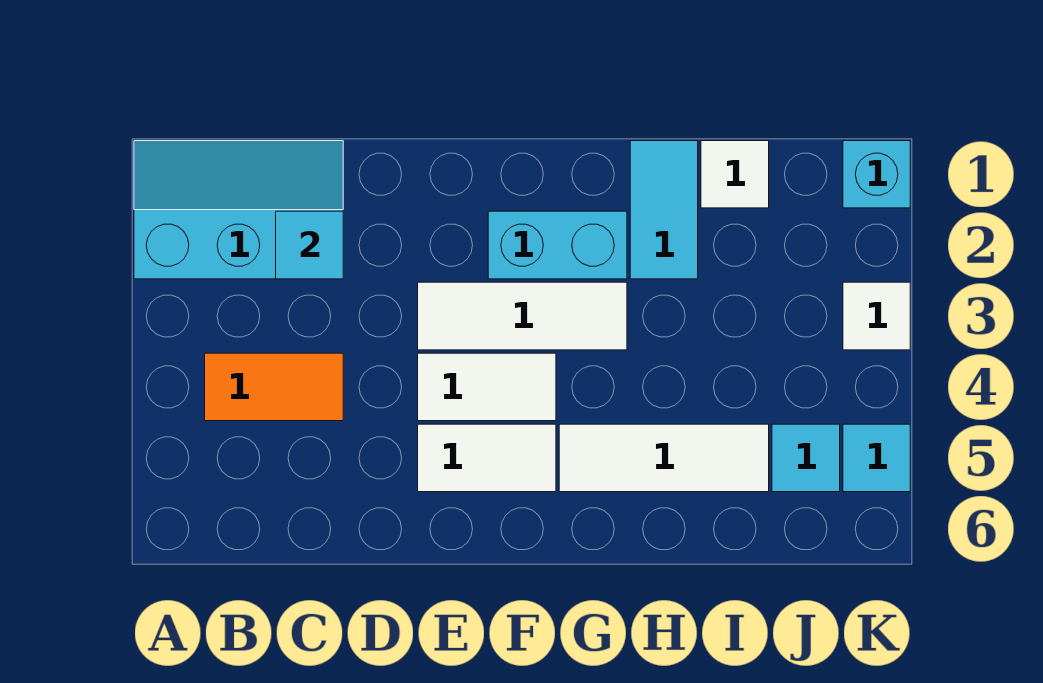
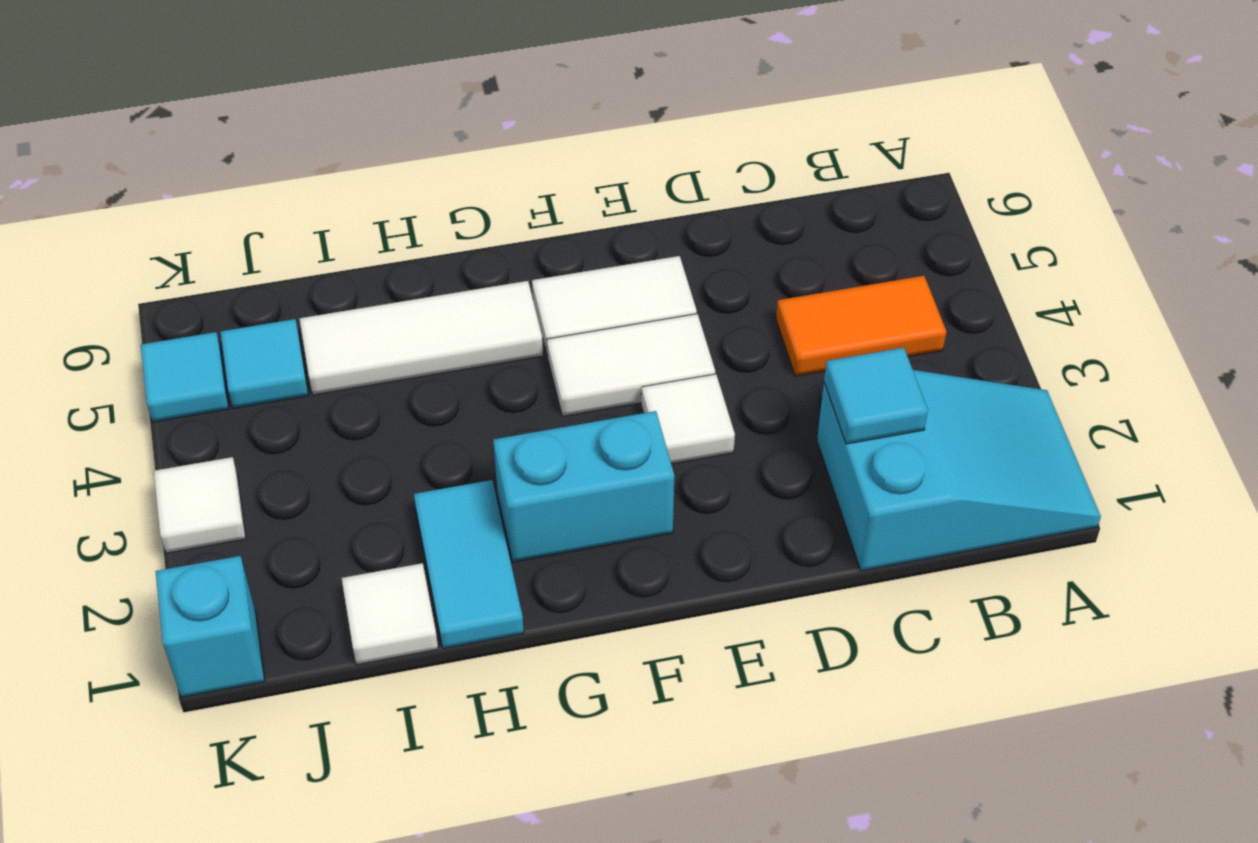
cyan slope A1:C2 level 1 top 2 -> cyan slope A1:C2 level 1 top C
white tile E3:G3 level 1 -> white tile E3 level 1

